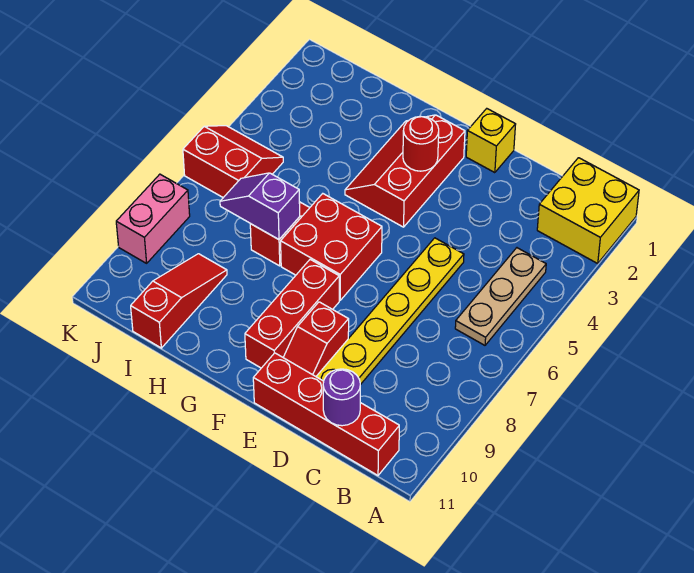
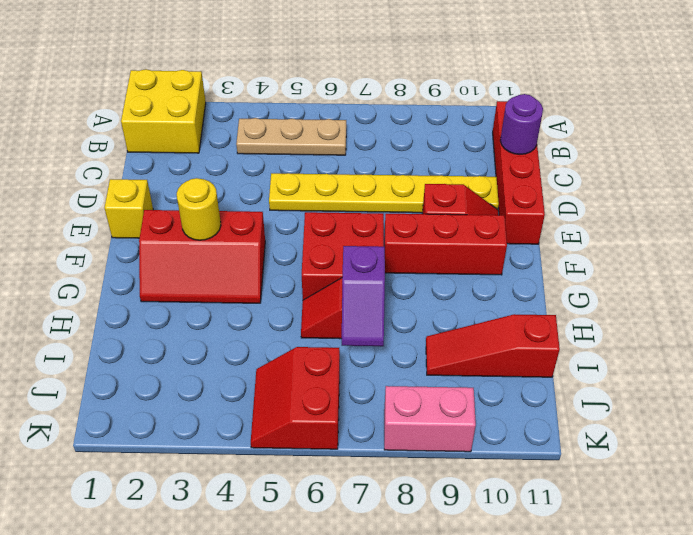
red round brick F3 level 2 -> yellow round brick F3 level 2

